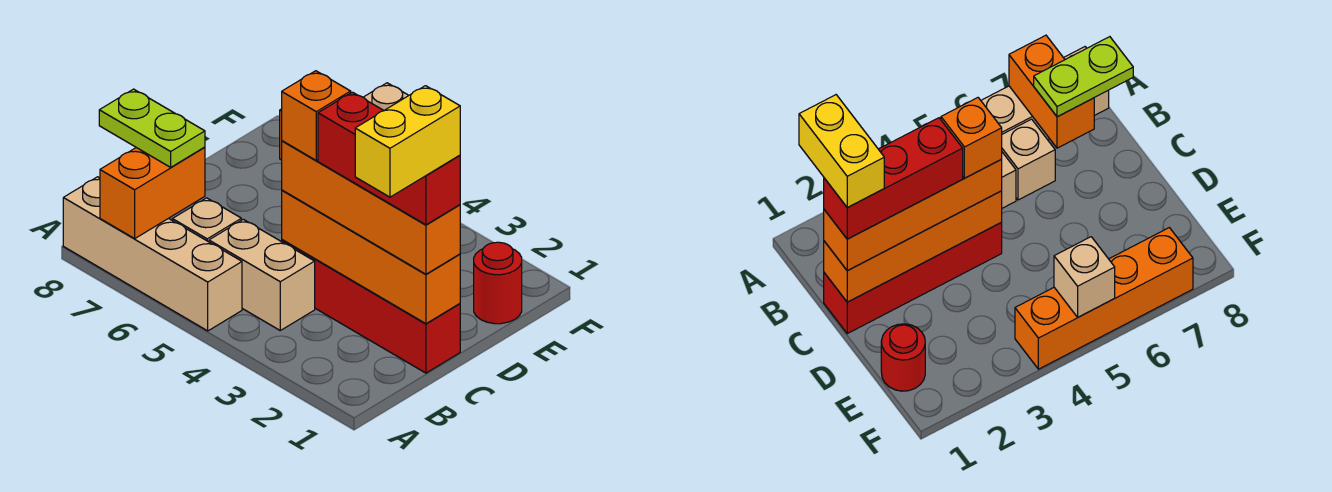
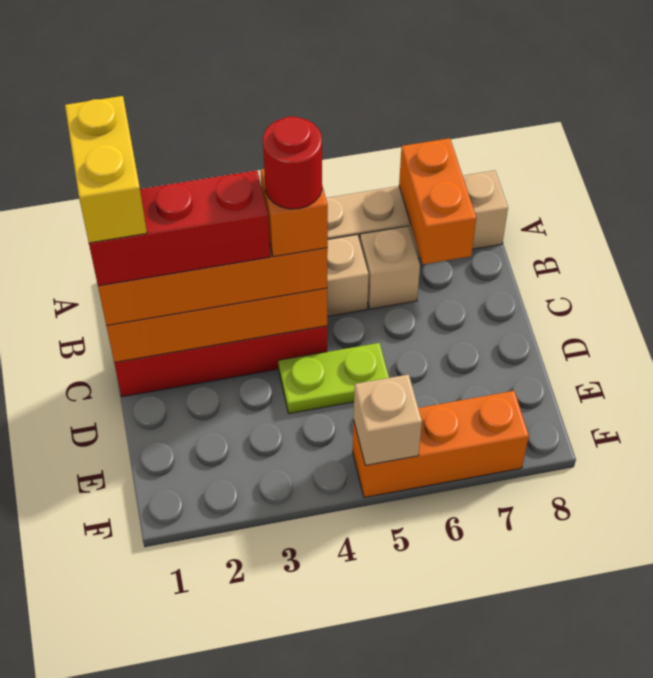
lime plate B7:B8 level 3 -> lime plate D4:D5 level 1
red round brick E1 level 1 -> red round brick C4 level 5
orange brick F4:F7 level 1 -> orange brick F5:F7 level 1

